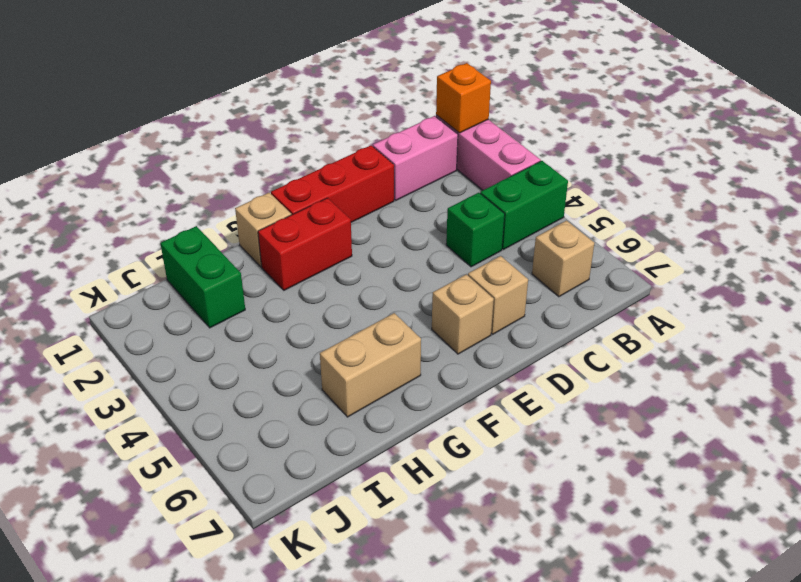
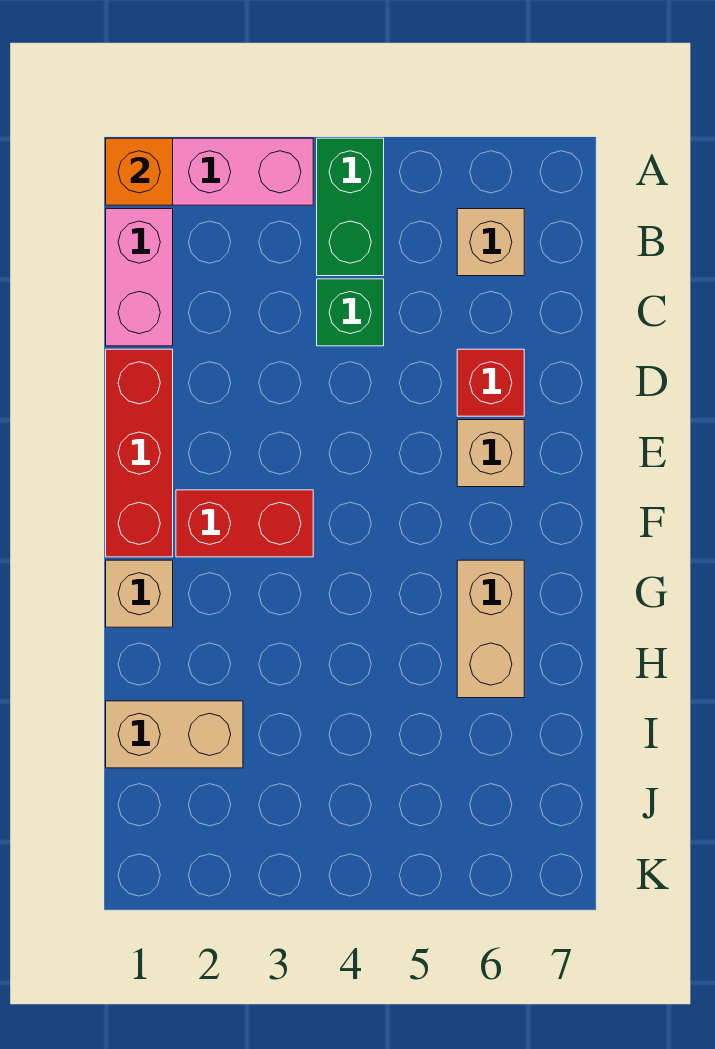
tan brick D6 level 1 -> red brick D6 level 1
red brick F2:G2 level 1 -> red brick F2:F3 level 1
green brick I1:I2 level 1 -> tan brick I1:I2 level 1

